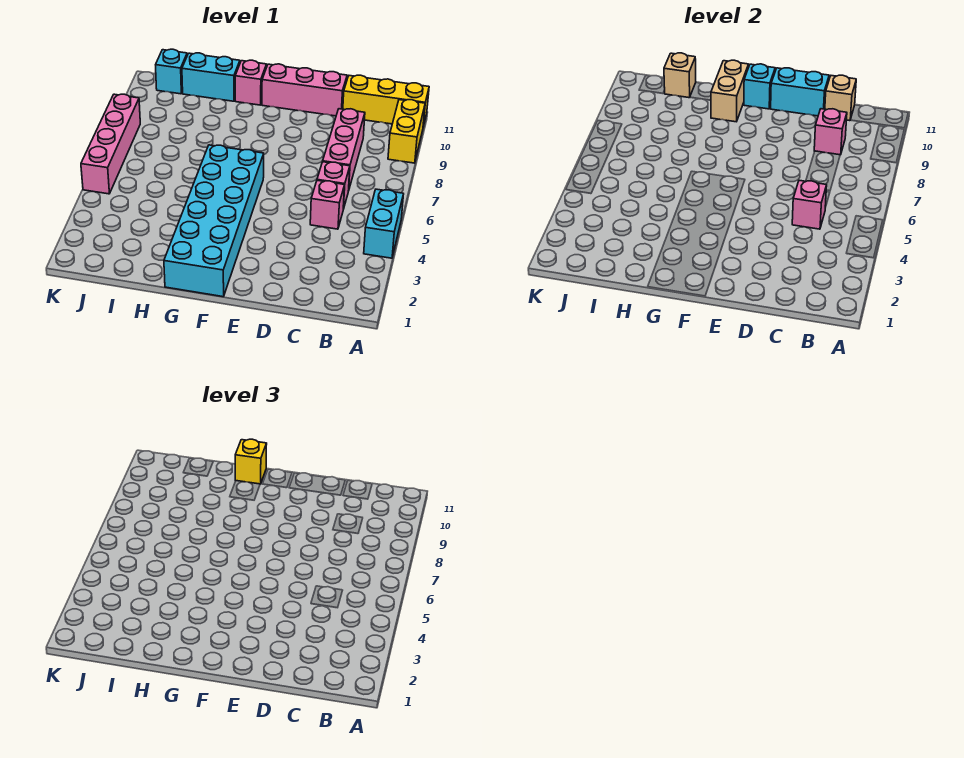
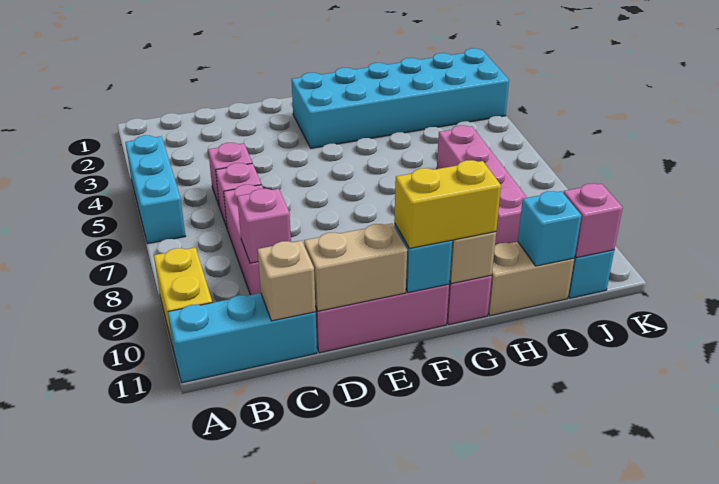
cyan brick A4:A5 level 1 -> cyan brick A4:A6 level 1
yellow brick A11:C11 level 1 -> cyan brick A11:C11 level 1
pink brick C5 level 2 -> pink brick J11 level 2
cyan brick D11:E11 level 2 -> tan brick D11:E11 level 2
cyan brick F1:G6 level 1 -> cyan brick F2:K3 level 1
yellow brick G11 level 3 -> yellow brick F11:G11 level 3
cyan brick H11:I11 level 1 -> tan brick H11:I11 level 1
tan brick I11 level 2 -> cyan brick I11 level 2
pink brick K5:K8 level 1 -> pink brick I6:I9 level 1

